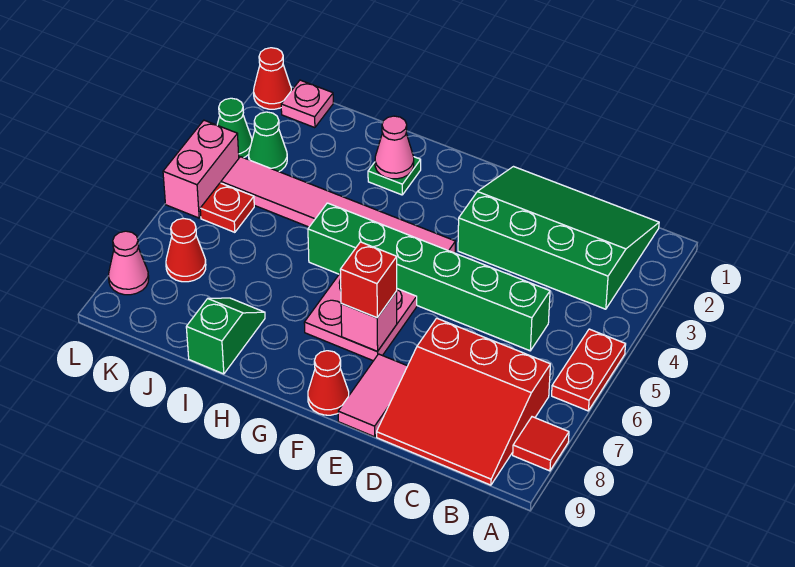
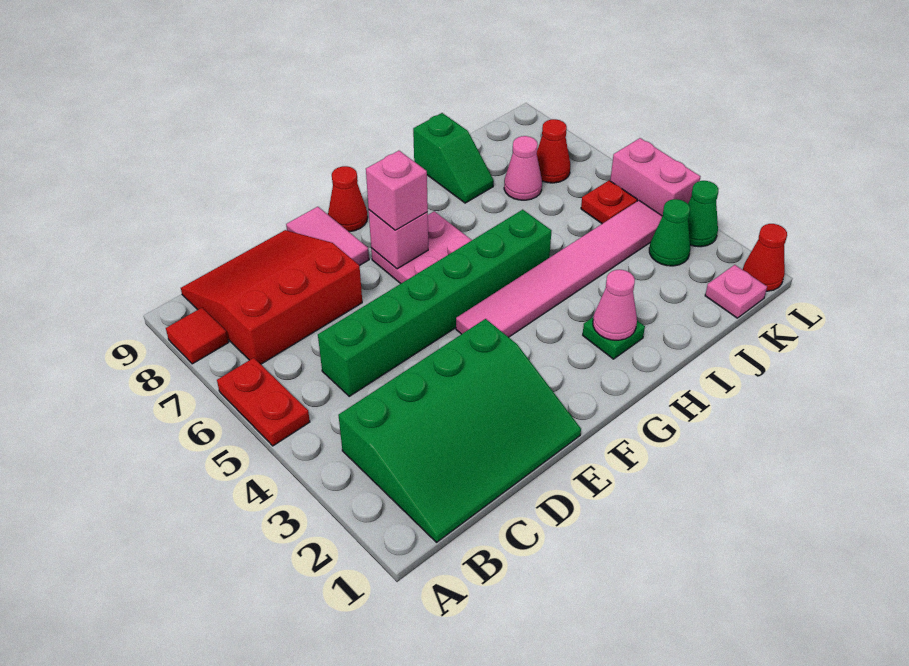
red brick F7 level 3 -> pink brick F7 level 3
pink cone L8 level 1 -> pink cone J7 level 1

